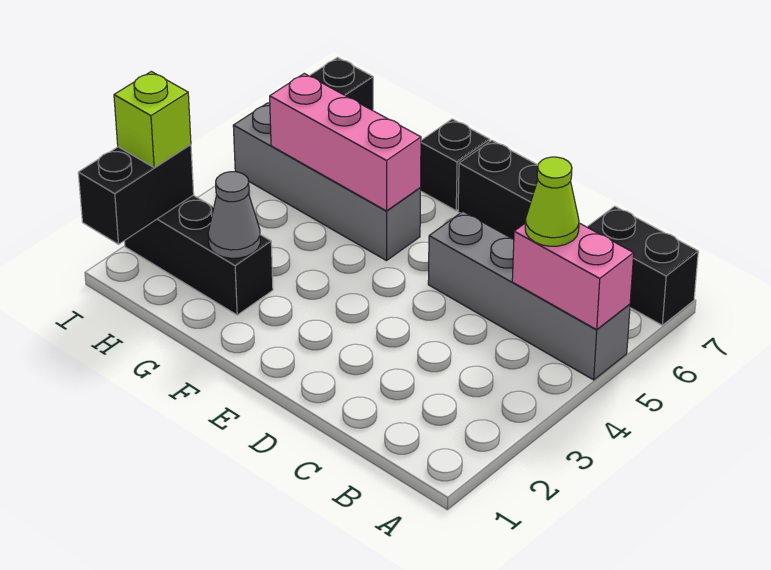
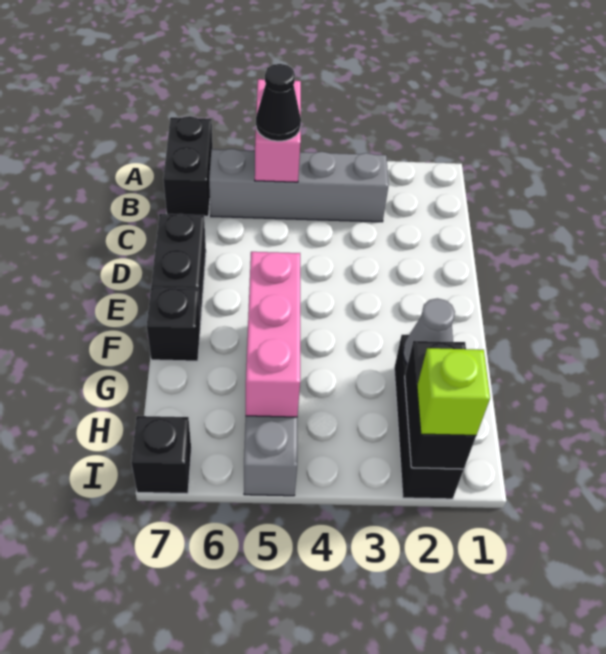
grey brick A5:D5 level 1 -> grey brick B3:B6 level 1
lime cone B5 level 3 -> black cone B5 level 3
black brick I1:I2 level 2 -> black brick H2:I2 level 2

